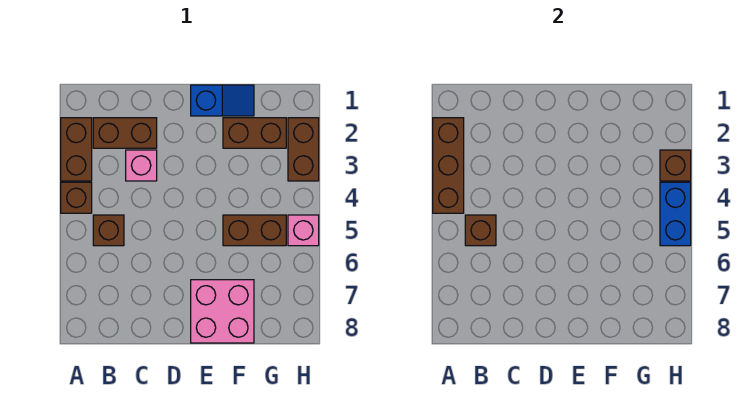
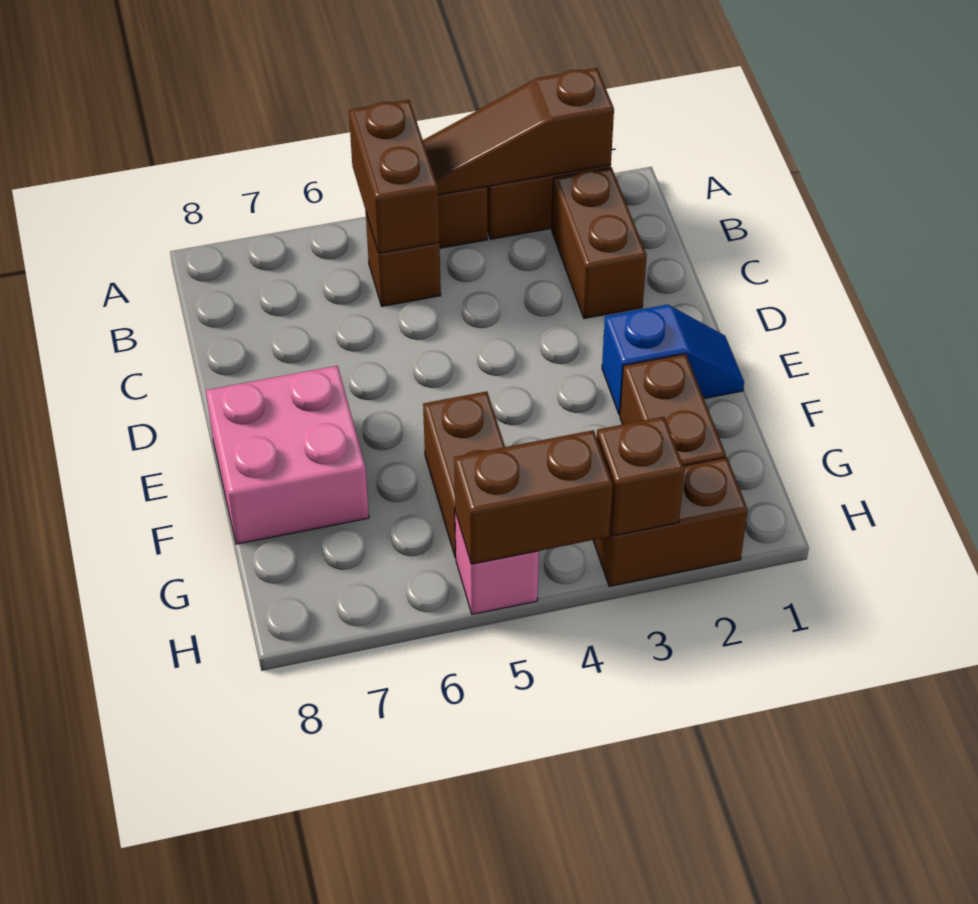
brown brick A2:A4 level 2 -> brown slope A2:A4 level 2 top 2
brown brick B5 level 2 -> brown brick A5:B5 level 2
pink brick C3 level 1 -> none
blue slope E1:F1 level 1 top E -> blue slope E1:E2 level 1 top 2
blue brick H4:H5 level 2 -> brown brick H4:H5 level 2

